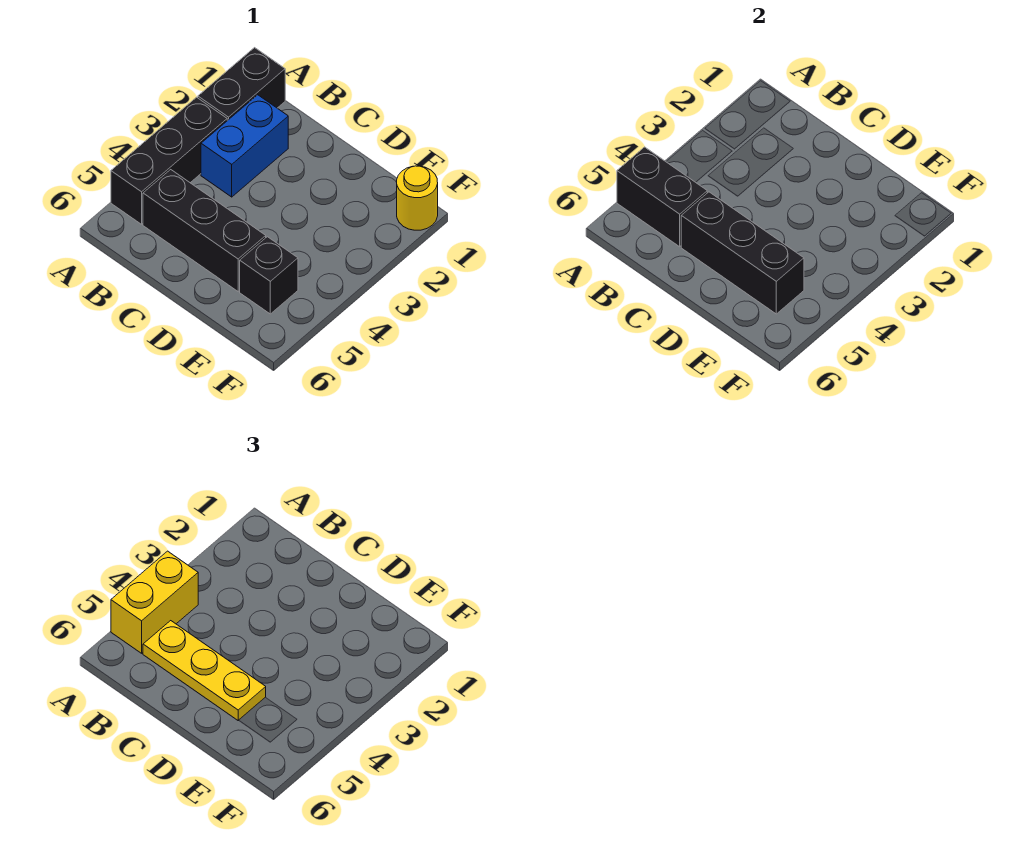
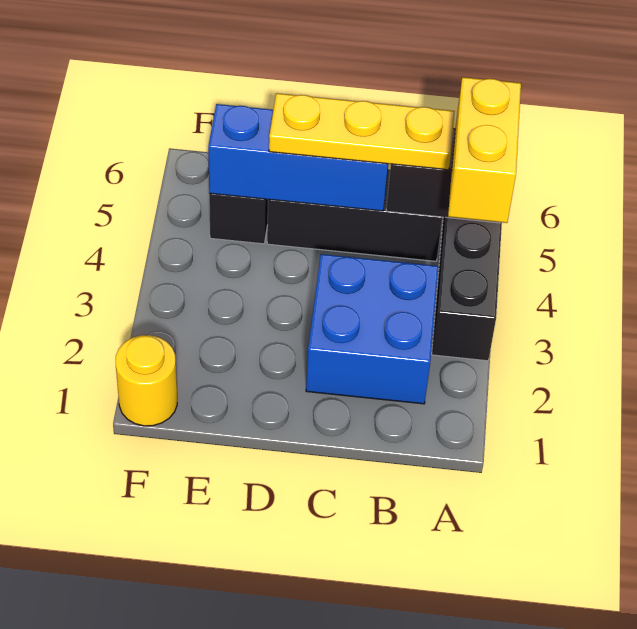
black brick A1:A2 level 1 -> none
blue brick B2:B3 level 1 -> blue brick B2:C3 level 1
black brick C5:E5 level 2 -> blue brick C5:E5 level 2

